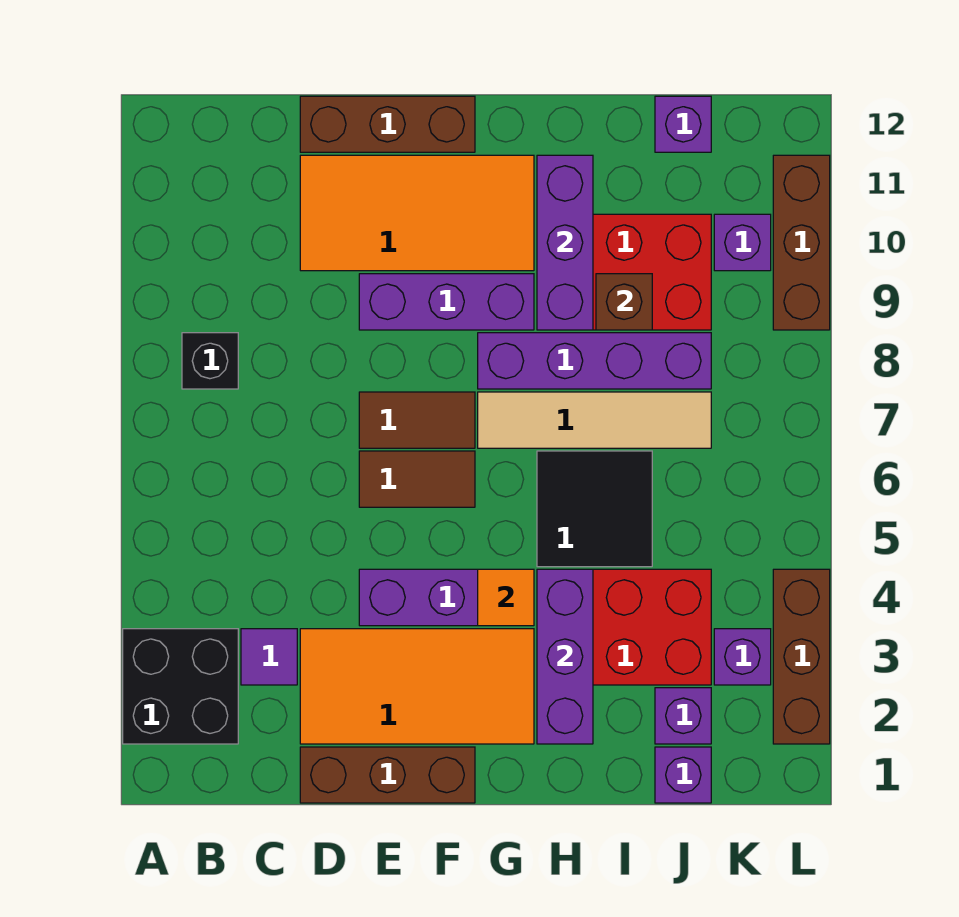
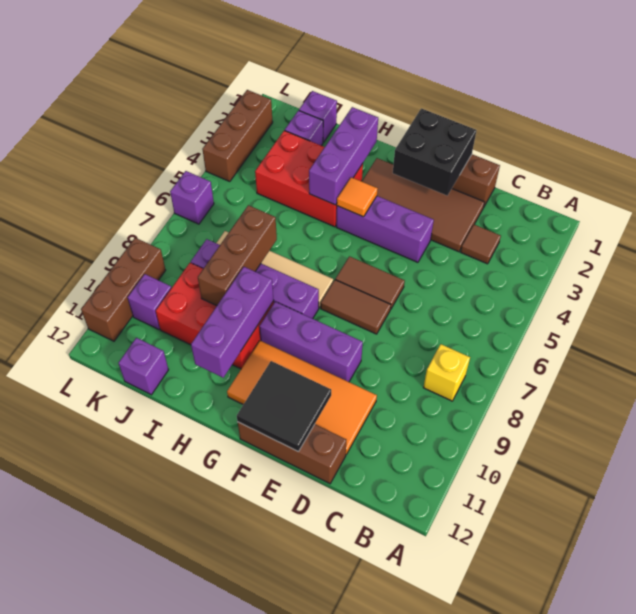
black brick A2:B3 level 1 -> black brick E1:F2 level 2
black brick B8 level 1 -> yellow brick B8 level 1
purple tile C3 level 1 -> brown tile C3 level 1
orange tile D2:G3 level 1 -> brown tile D2:G3 level 1
black tile H5:I6 level 1 -> black tile E11:F12 level 2
brown brick I9 level 2 -> brown brick I7:I9 level 2
purple brick K3 level 1 -> purple brick L6 level 1

